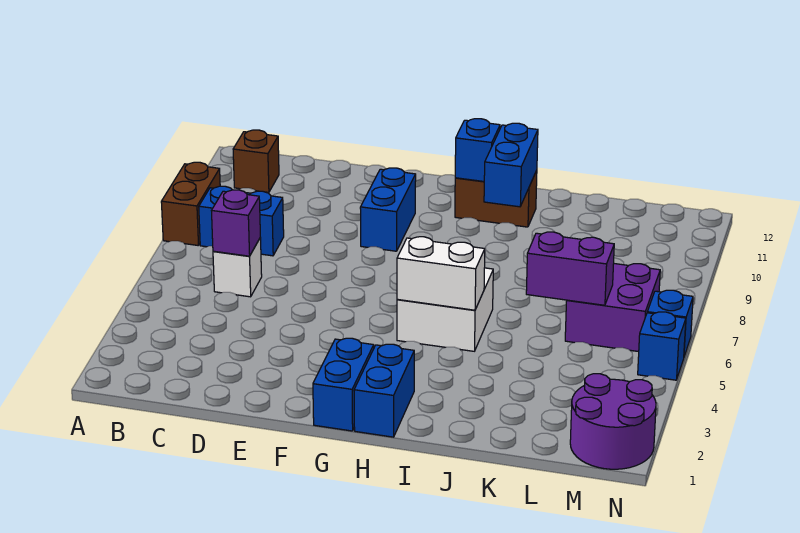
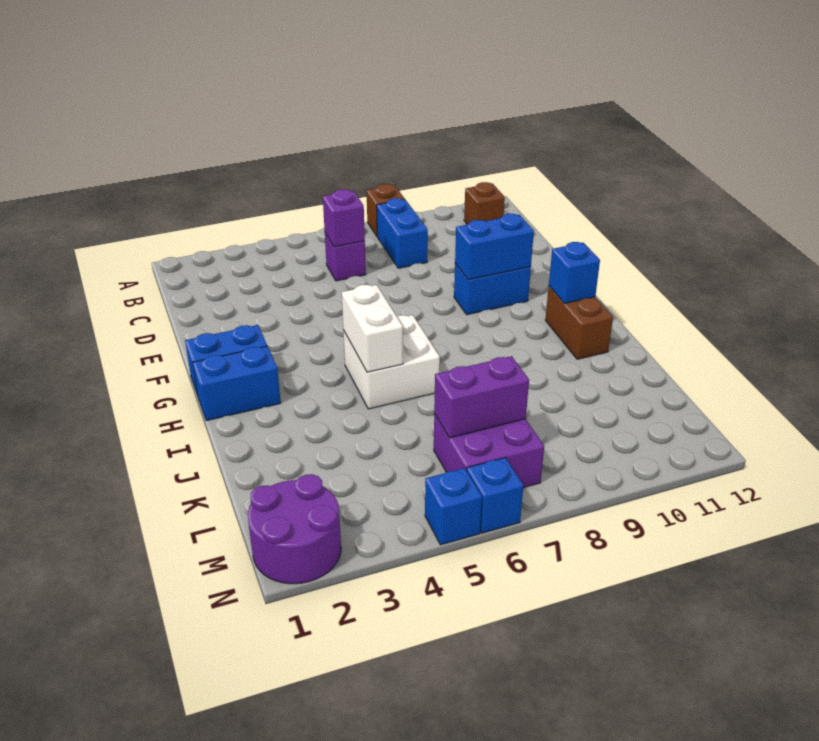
brown brick A8:A9 level 1 -> brown brick A8 level 1
white brick C6 level 1 -> purple brick C6 level 1
blue brick I10:I11 level 2 -> blue brick F9:F10 level 2
purple brick K6:L6 level 2 -> purple brick L6:L7 level 2

